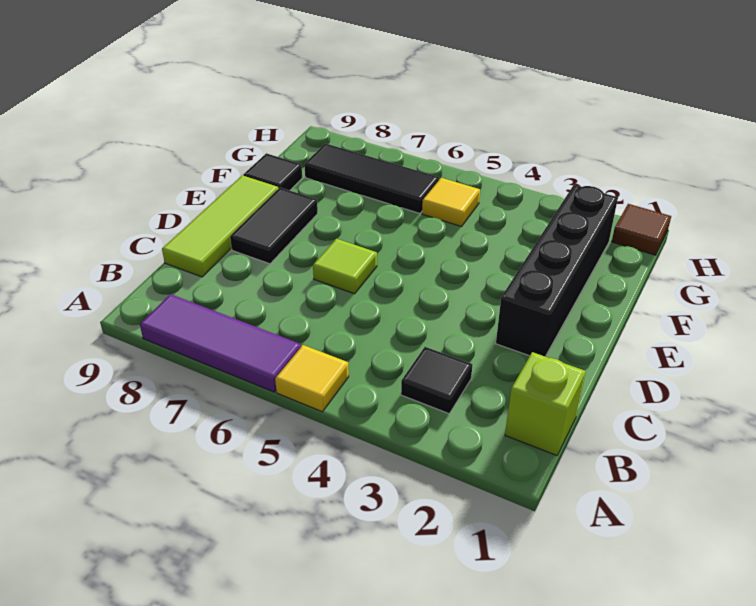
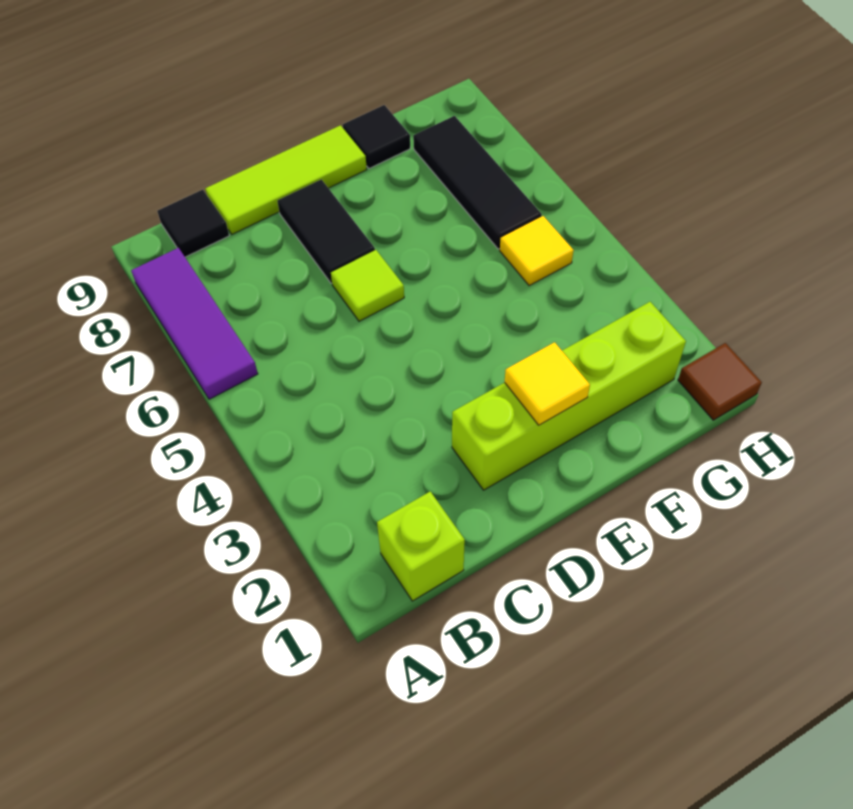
yellow tile A5 level 1 -> yellow tile E2 level 2
black tile B3 level 1 -> black tile B9 level 1
black brick D2:G2 level 1 -> lime brick D2:G2 level 1
black tile D8:E8 level 1 -> black tile D7:D8 level 1

